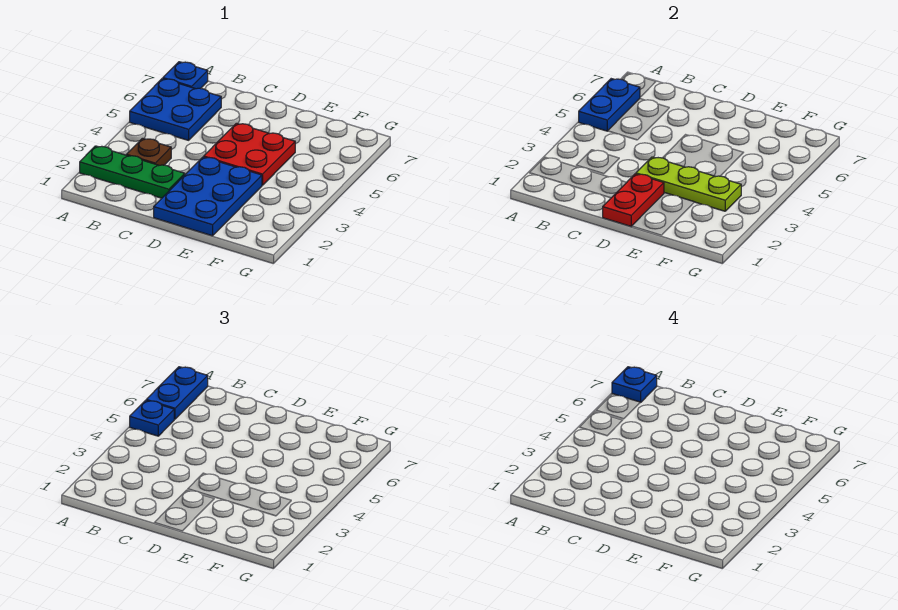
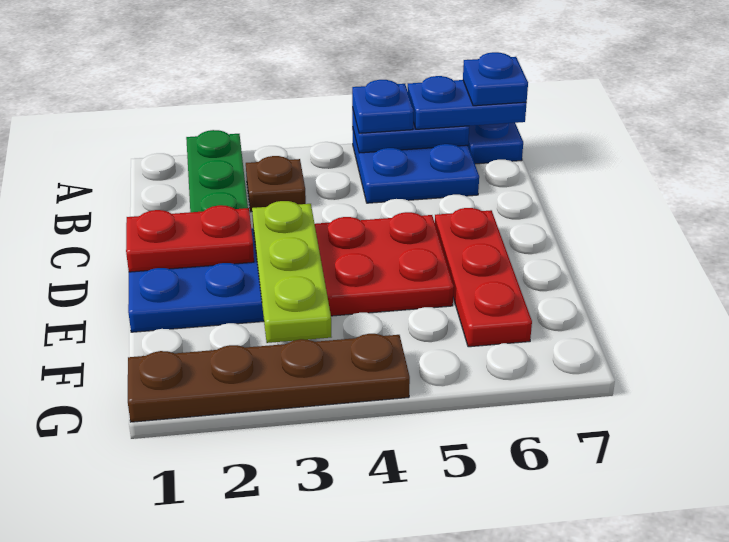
none -> red plate D6:F6 level 1
none -> brown plate G1:G4 level 1

